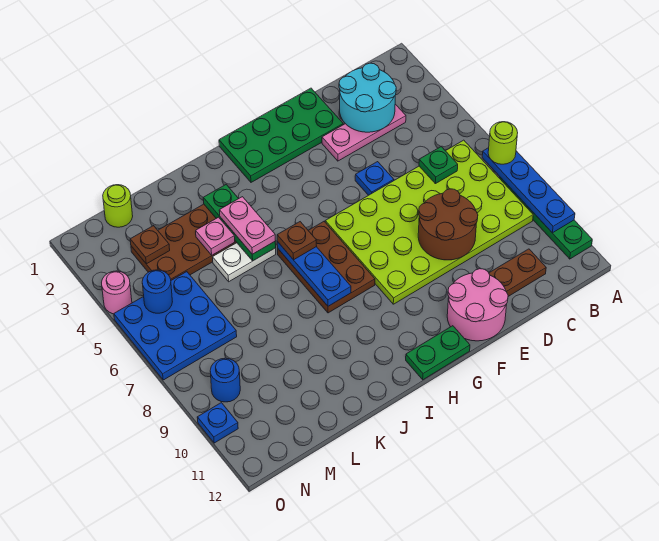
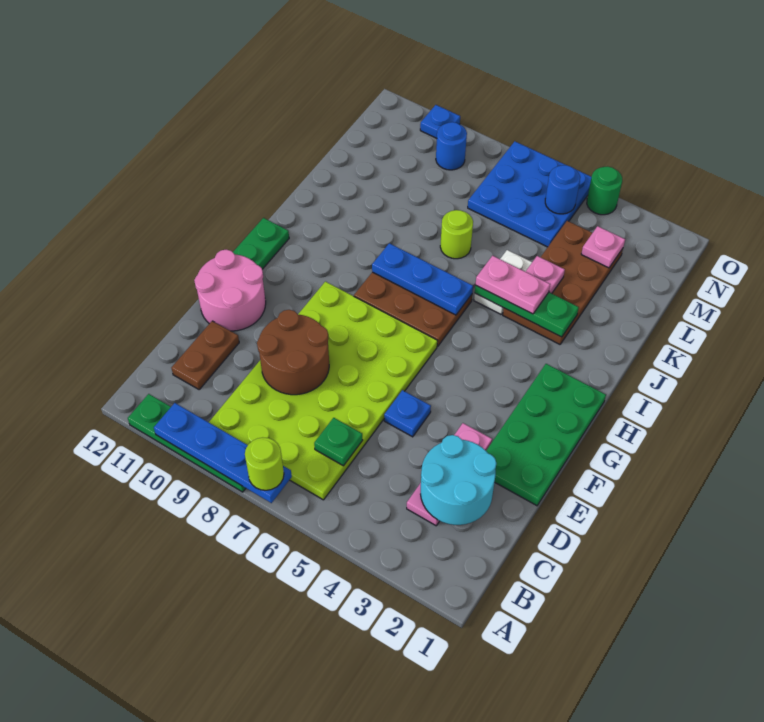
brown plate I6 level 3 -> none
lime round brick M1 level 1 -> lime round brick K7 level 1
brown plate M3 level 2 -> pink plate M3 level 2
pink round brick O4 level 1 -> green round brick O4 level 1

